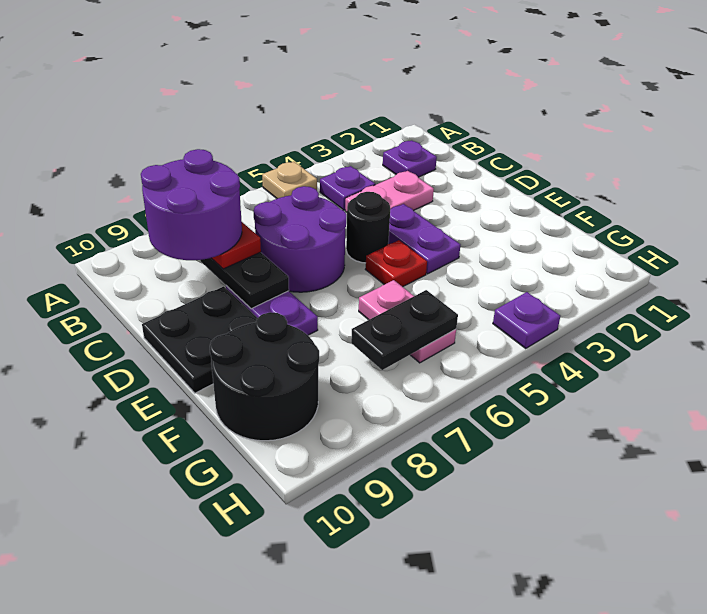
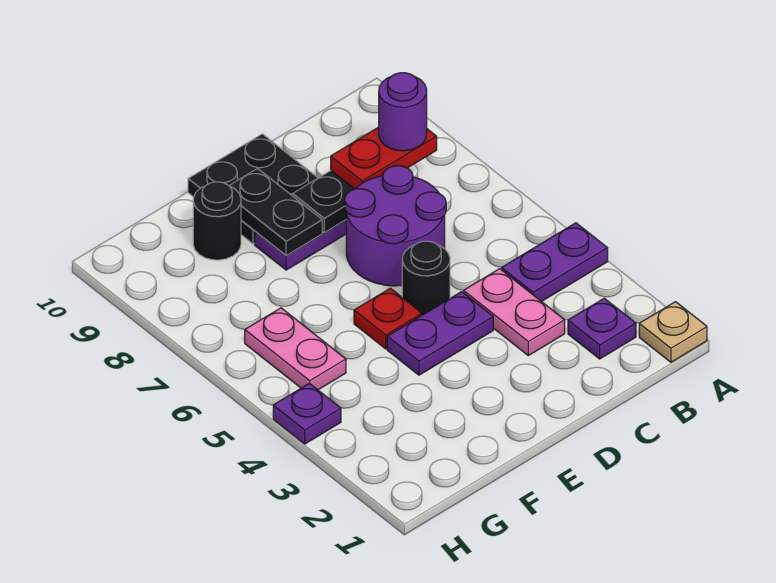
tan plate A5 level 1 -> tan plate A1 level 1
purple plate B4 level 1 -> purple plate A4:B4 level 1
purple round brick B8:C9 level 4 -> purple round brick B8 level 4
pink plate F6:G6 level 1 -> pink plate G5:G6 level 1
black round brick F9:G10 level 1 -> black round brick F9 level 1
black plate G6:G7 level 2 -> black plate E8:E9 level 2

